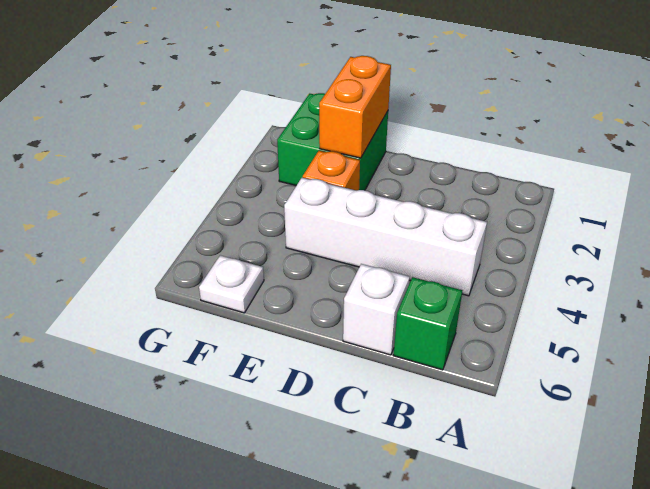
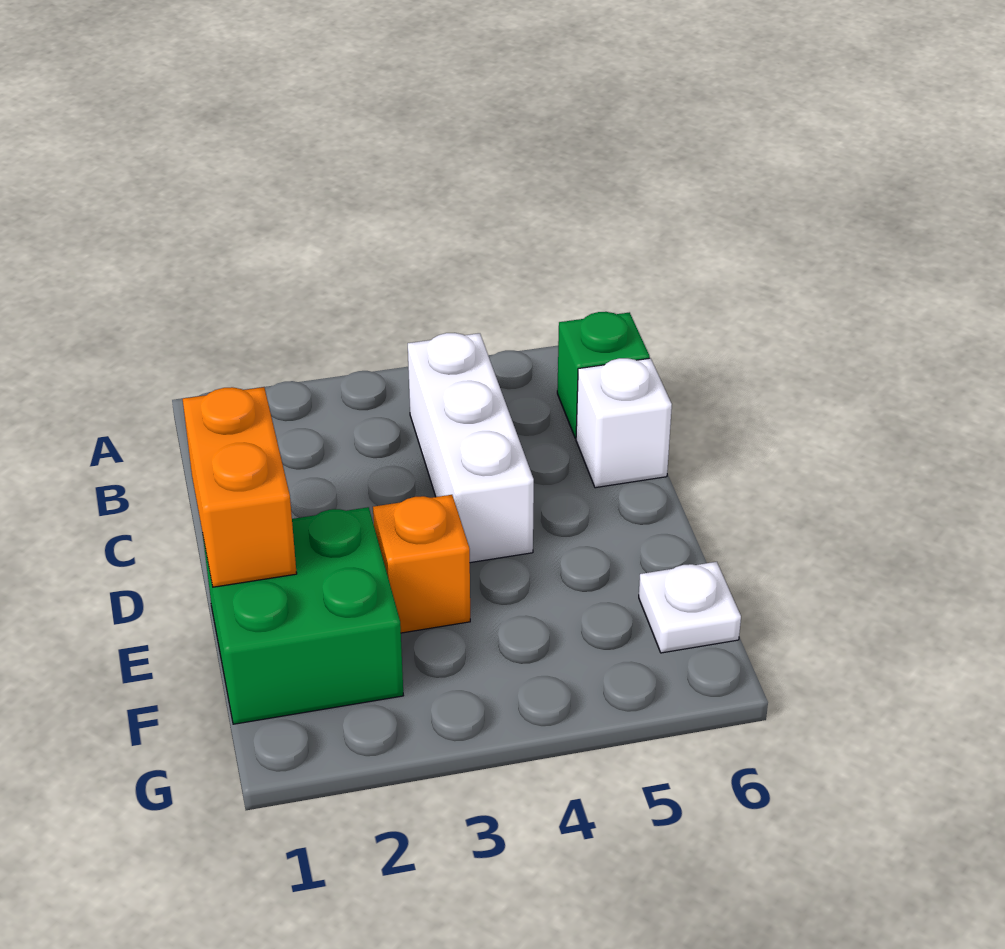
white brick B4:E4 level 1 -> white brick B4:D4 level 1
orange brick E1:E2 level 2 -> orange brick D1:E1 level 2

